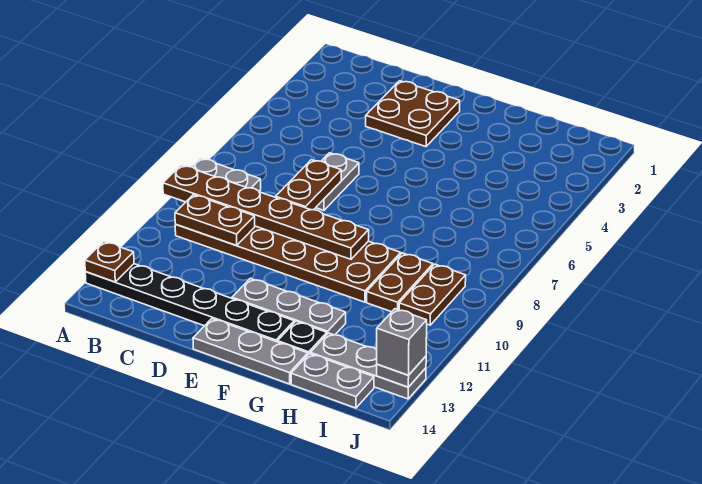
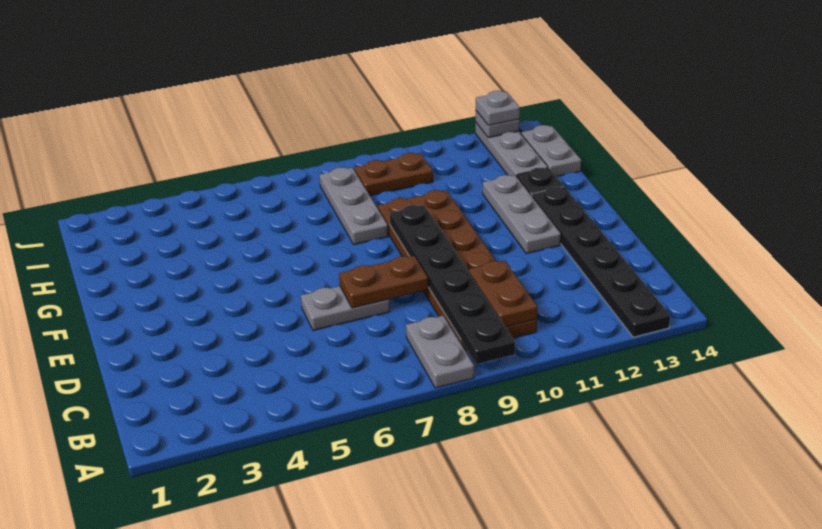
brown plate A9:F9 level 2 -> black plate A9:F9 level 2
brown plate A13 level 2 -> none
brown plate D2:E3 level 1 -> none
grey plate E14:G14 level 1 -> grey plate G8:I8 level 1
brown plate H9:H10 level 1 -> none
grey brick J13 level 3 -> grey plate J13 level 3

